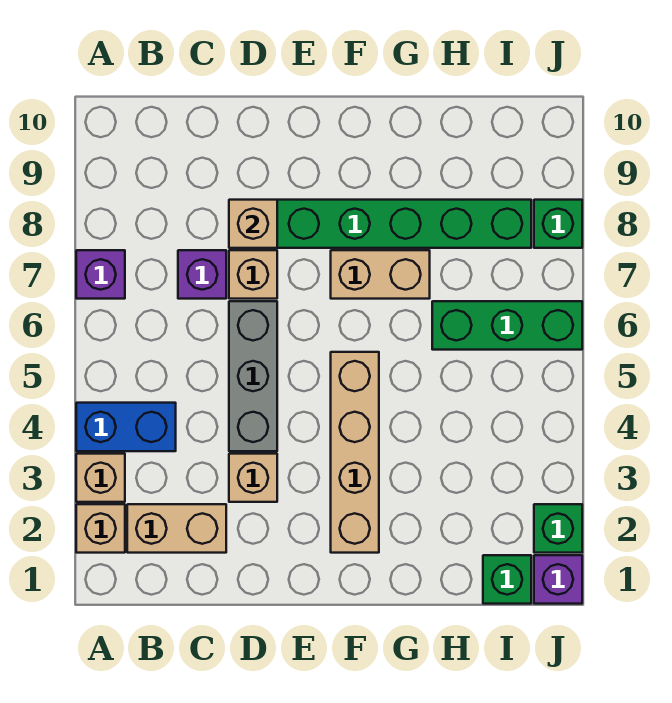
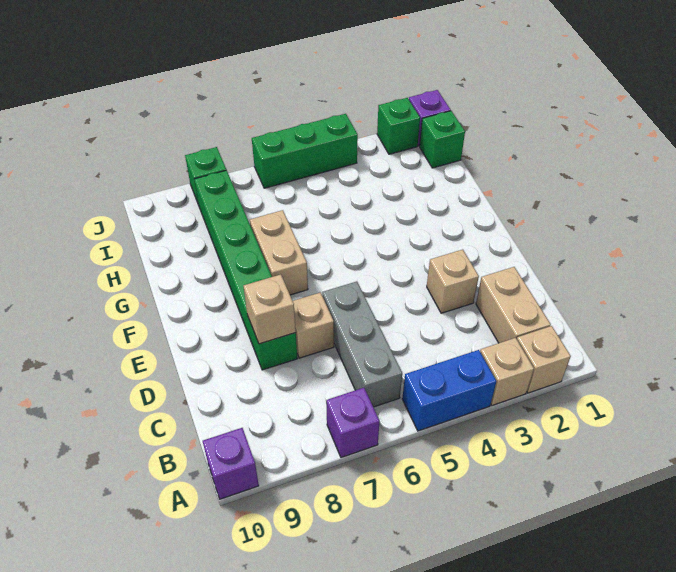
blue brick A4:B4 level 1 -> blue brick A4:A5 level 1
purple brick C7 level 1 -> purple brick A10 level 1
grey brick D4:D6 level 1 -> grey brick B6:D6 level 1
tan brick F2:F5 level 1 -> none
green brick H6:J6 level 1 -> green brick J4:J6 level 1

